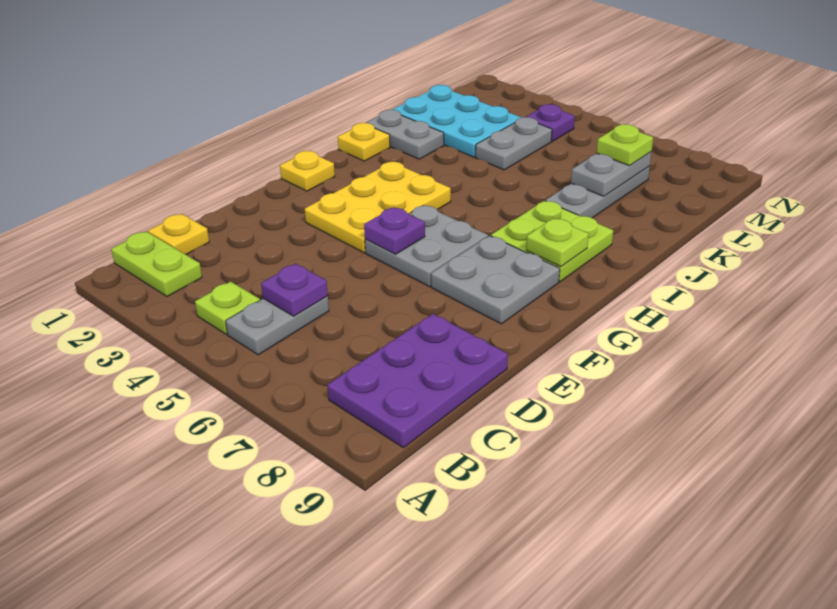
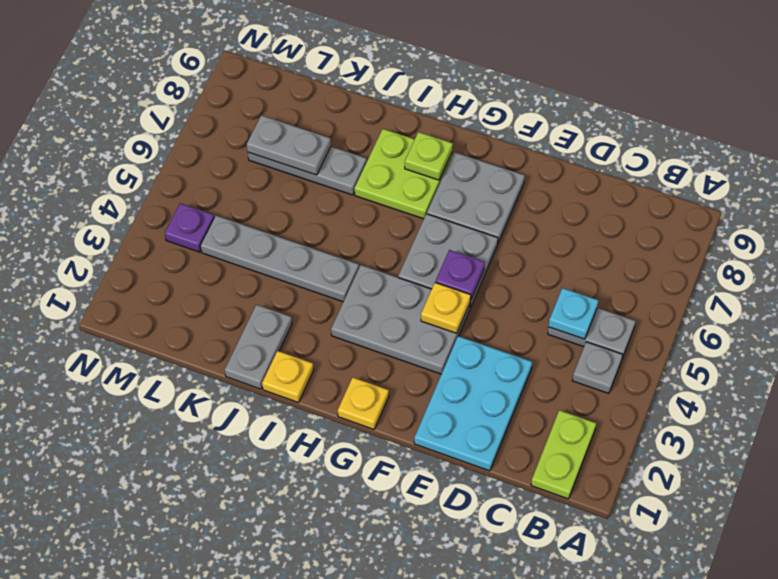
lime plate B4 level 1 -> grey plate B4 level 1
purple plate B8:D9 level 1 -> none
yellow plate C1 level 1 -> yellow plate F4 level 2
purple plate C5 level 2 -> cyan plate C5 level 2
yellow plate F3:H4 level 1 -> grey plate F3:H4 level 1
cyan plate K1:L3 level 1 -> cyan plate D1:E3 level 1
grey plate K4:L4 level 1 -> grey plate I4:L4 level 1
lime plate L7 level 3 -> none

